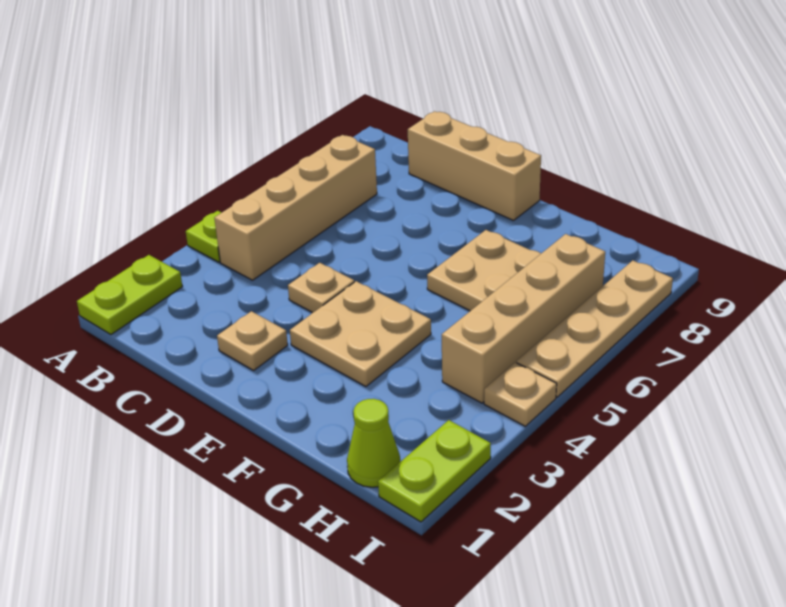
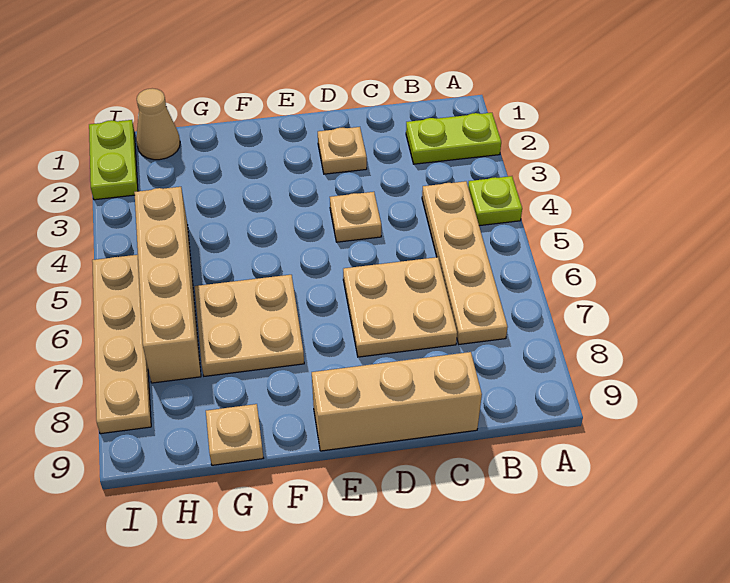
lime plate A1:A2 level 1 -> lime plate A2:B2 level 1
tan brick B4:B7 level 1 -> tan plate B4:B7 level 1
tan plate E3:F4 level 1 -> tan plate C6:D7 level 1
lime cone H1 level 1 -> tan cone H1 level 1
tan plate I4 level 1 -> tan plate G9 level 1

